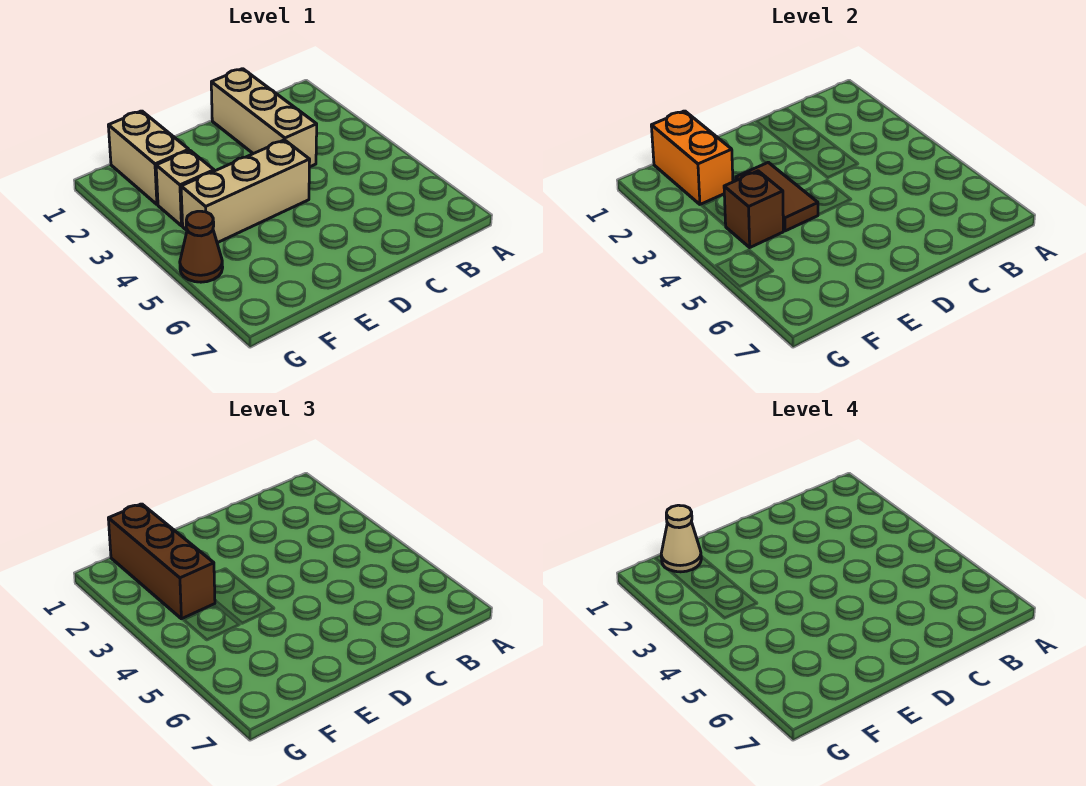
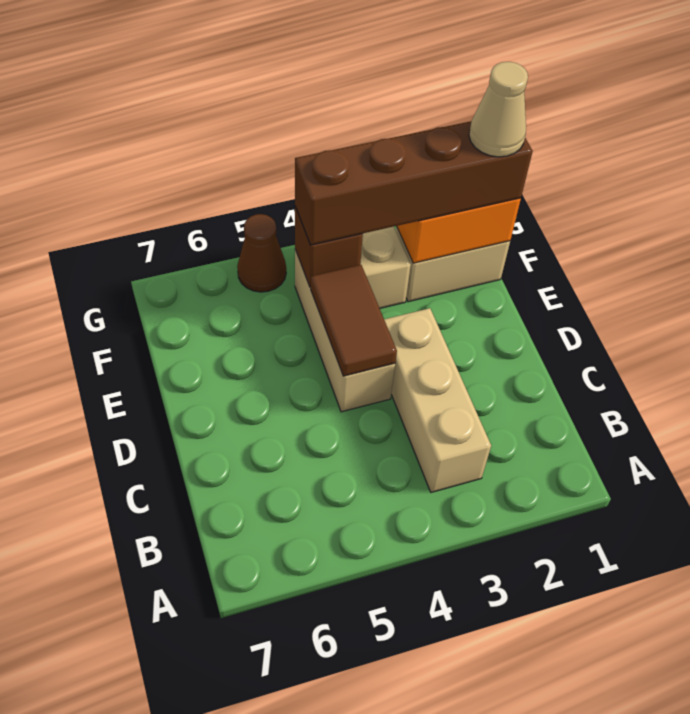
tan brick C1:C3 level 1 -> tan brick B3:D3 level 1
brown tile E3:E4 level 2 -> brown tile D4:E4 level 2
brown brick F1:F3 level 3 -> brown brick F1:F4 level 3

